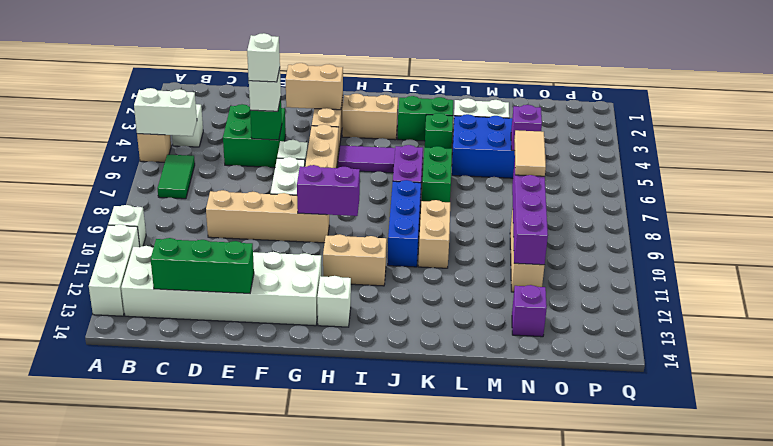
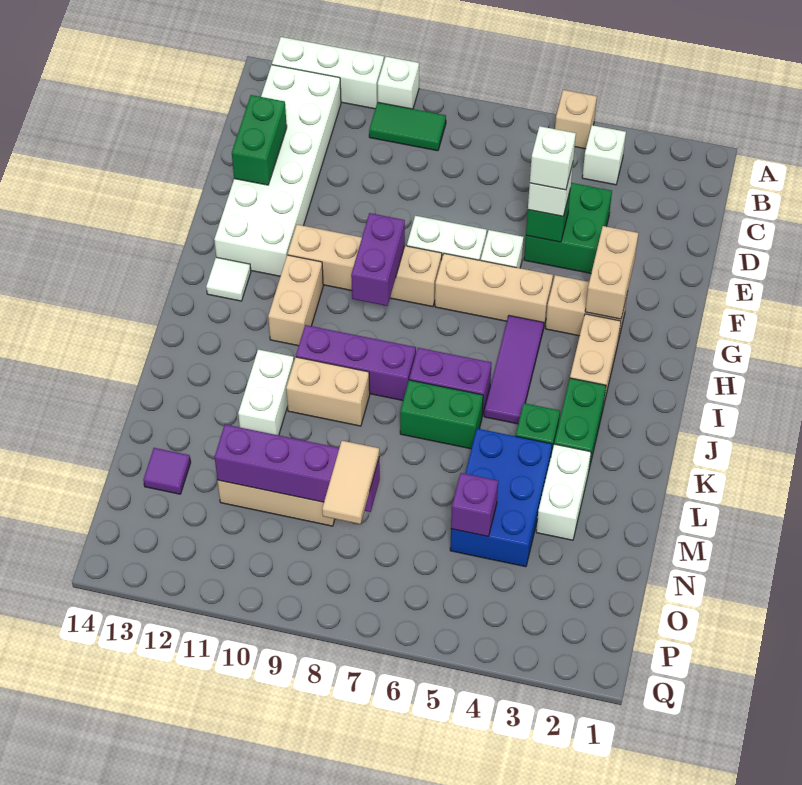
white brick A5:B5 level 2 -> white brick K11:L11 level 1
green tile B6:B7 level 1 -> green tile B9:B10 level 1
green brick C13:E13 level 2 -> green brick D13:E13 level 2
tan brick D9:G9 level 1 -> tan brick G8:G11 level 1
white brick H13 level 1 -> white tile H13 level 1
blue brick J8:J10 level 1 -> purple brick J8:J10 level 1
tan tile N7:N8 level 3 -> tan tile N8:O8 level 3
purple brick N13 level 1 -> purple tile N13 level 1

